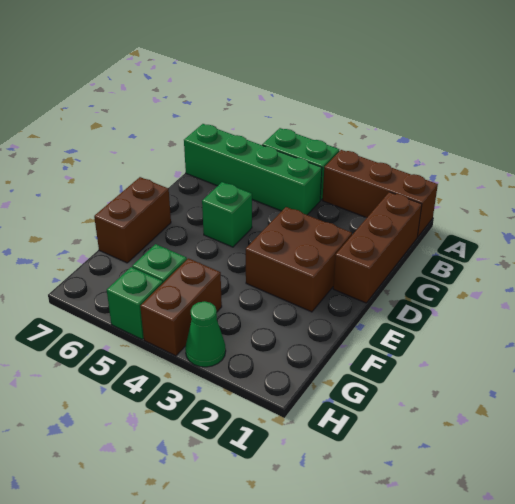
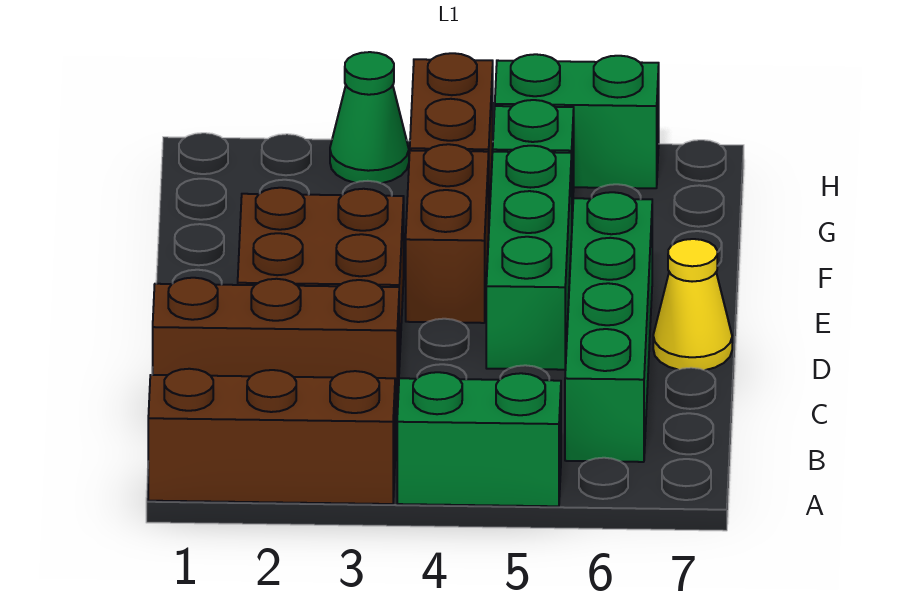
brown brick B1:D1 level 1 -> brown brick C1:C3 level 1
green brick B4:B7 level 1 -> green brick B6:E6 level 1
green brick D5 level 1 -> green brick D5:F5 level 1
none -> yellow cone D7 level 1
brown brick E7:F7 level 1 -> brown brick E4:F4 level 1
green brick H5 level 1 -> green brick H5:H6 level 1

